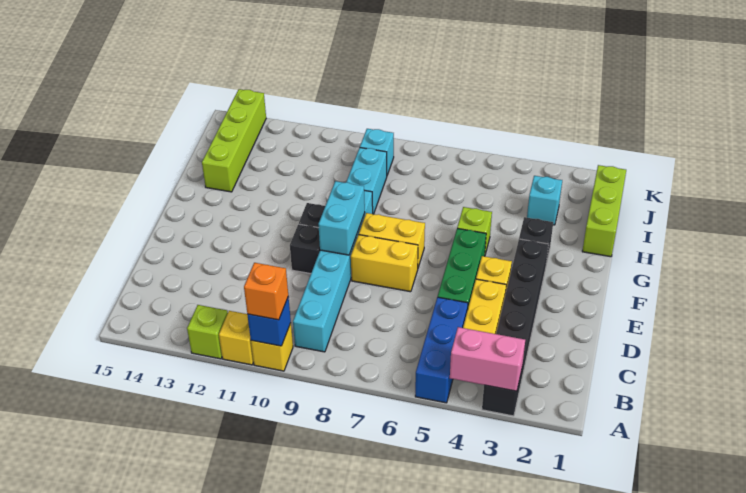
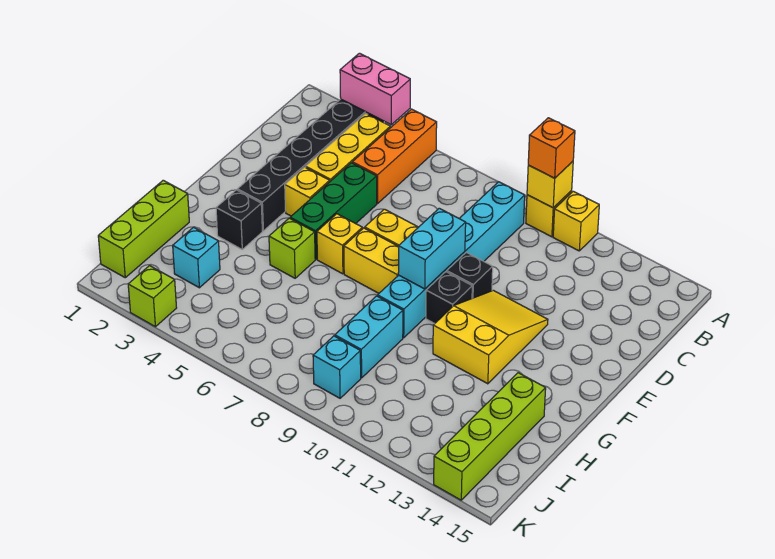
blue brick A5:C5 level 1 -> orange brick A5:C5 level 1
blue brick A10 level 2 -> yellow brick A10 level 2
lime brick A12 level 1 -> lime brick K3 level 1
none -> yellow slope E11:G12 level 1 top G
none -> yellow brick F6 level 1

